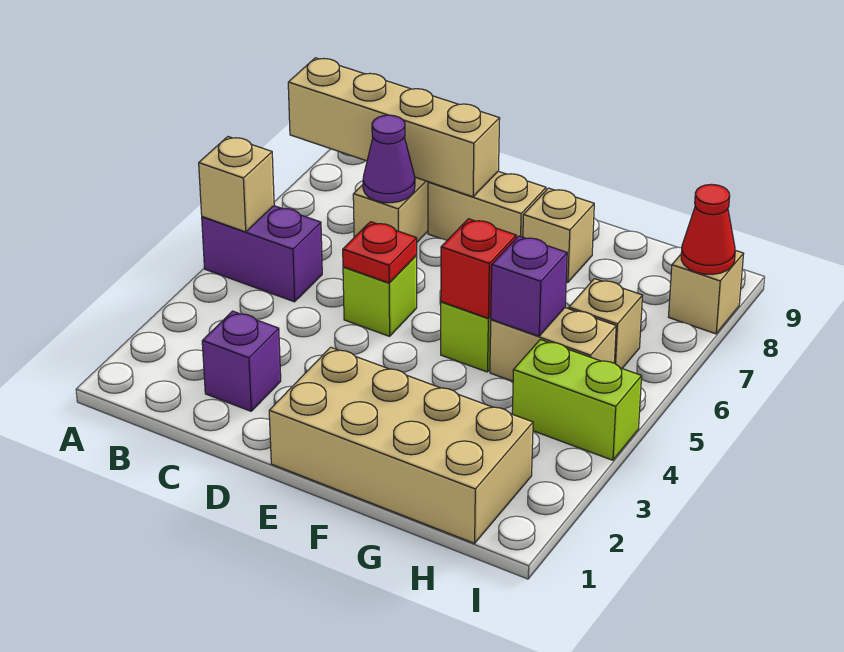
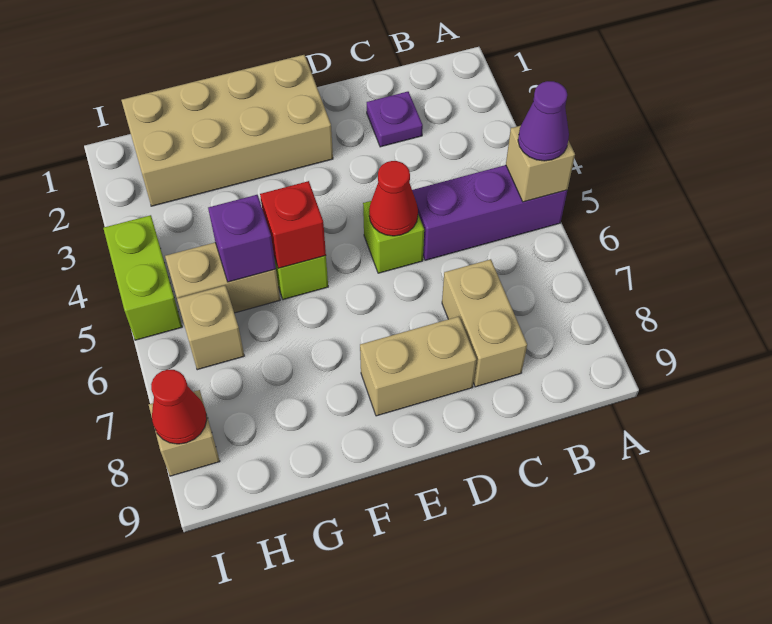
purple brick A5:B5 level 1 -> purple brick A5:C5 level 1
tan brick A8:D8 level 2 -> none
purple brick C2 level 1 -> purple plate C2 level 1
purple cone C7 level 2 -> purple cone A5 level 3
red plate D5 level 2 -> red cone D5 level 2
tan brick F8 level 1 -> none
lime brick H4:I4 level 1 -> lime brick I4:I5 level 1

